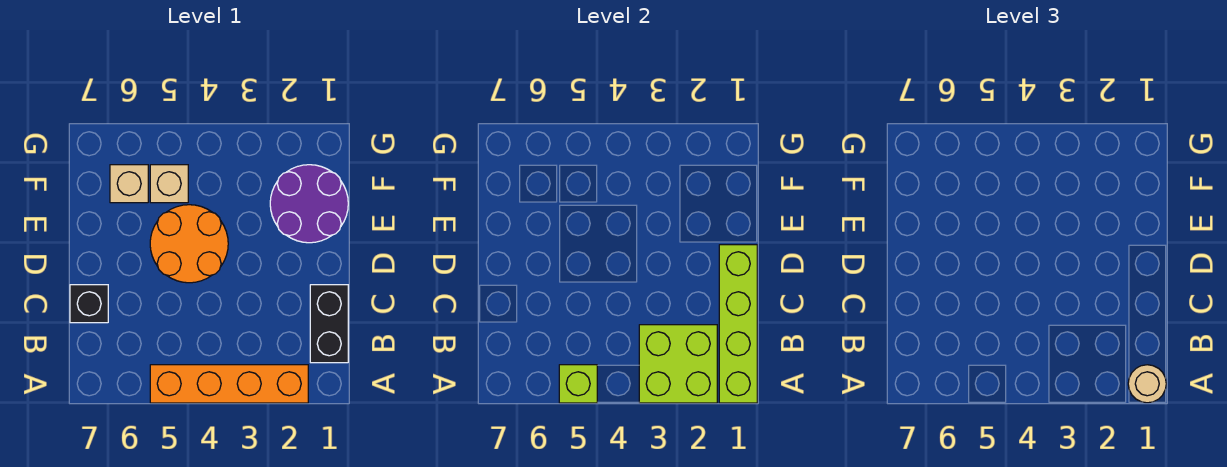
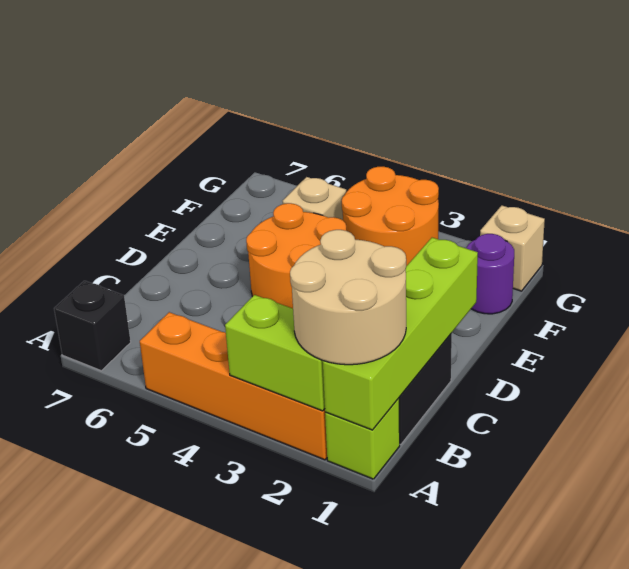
tan round brick A1 level 3 -> tan round brick A1:B2 level 3
lime brick A2:B3 level 2 -> lime brick A2:A3 level 2
lime brick A5 level 2 -> lime brick A1 level 1
black brick C7 level 1 -> black brick A7 level 1
purple round brick E1:F2 level 1 -> purple round brick F1 level 1
none -> orange round brick F3:G4 level 1
tan brick F6 level 1 -> tan brick G1 level 1

